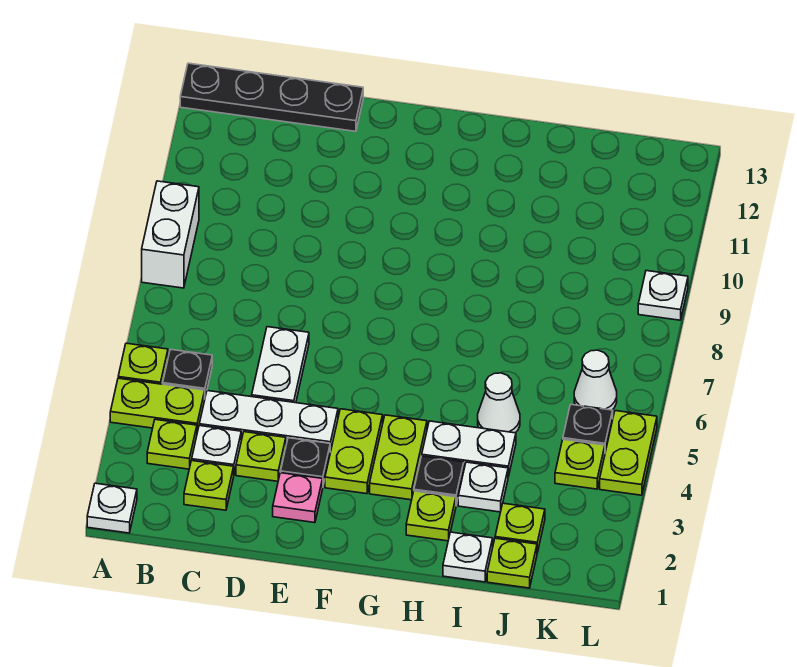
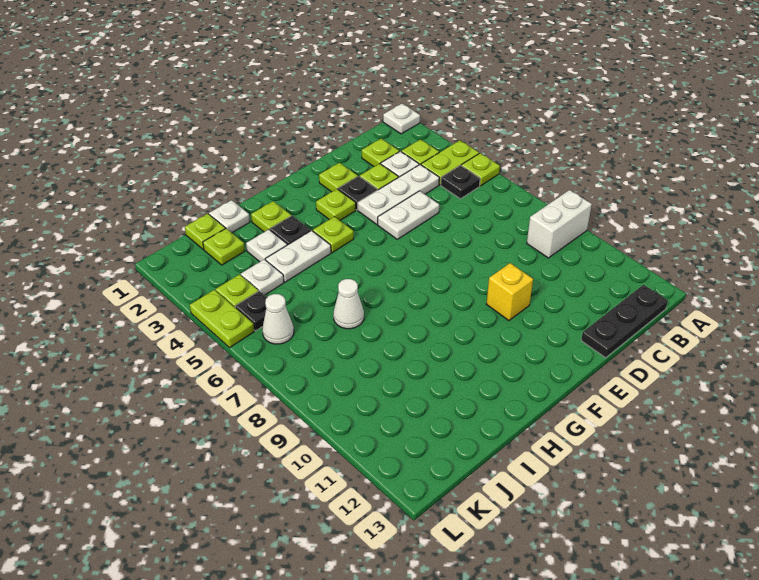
white brick A8:A9 level 1 -> white brick A9:B9 level 1
black plate A13:D13 level 1 -> black plate B13:D13 level 1
white plate D5:D6 level 1 -> white plate D5:E5 level 1
pink plate E2 level 1 -> lime plate E2 level 1
none -> yellow brick E10 level 1
lime plate F3:F4 level 1 -> lime plate F3 level 1
lime plate G3:G4 level 1 -> lime plate G4 level 1
white cone I5 level 1 -> white cone I7 level 1
white plate L9 level 1 -> white plate J4 level 1

